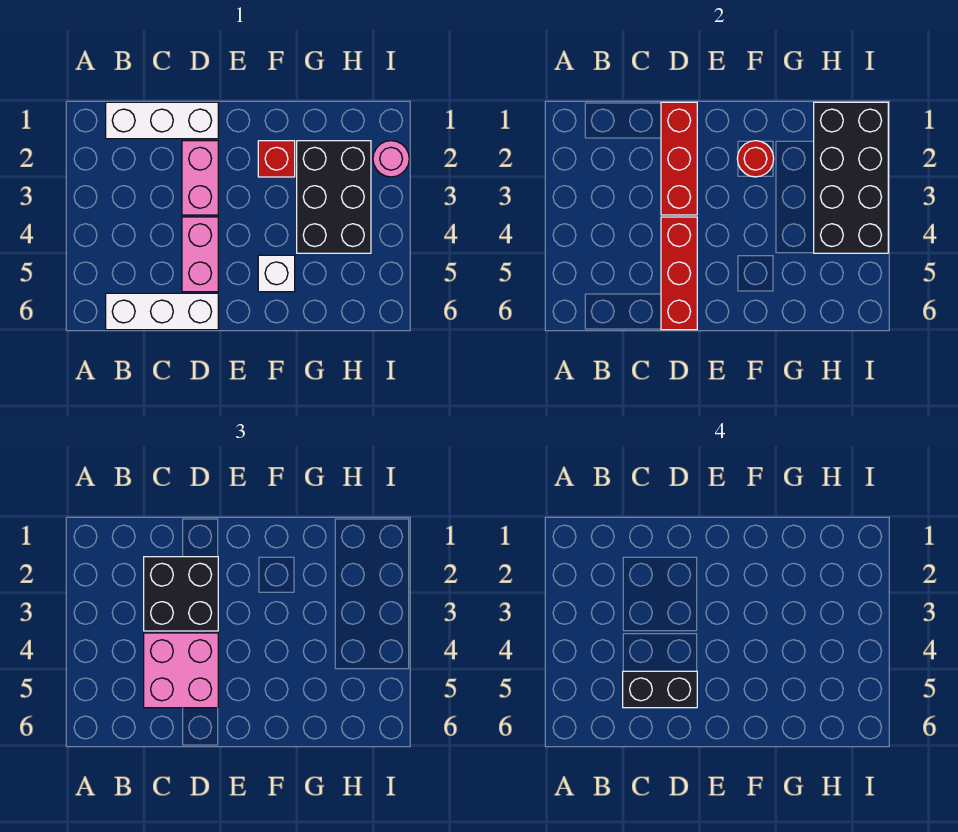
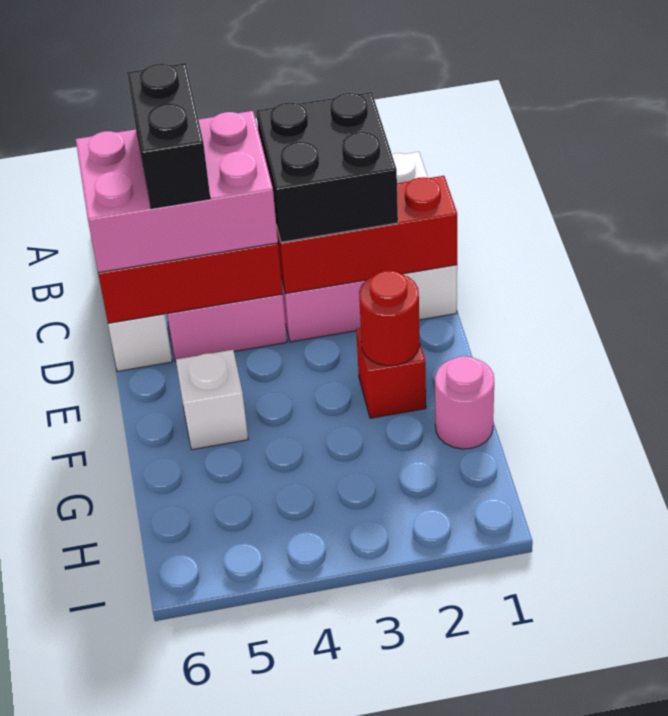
pink brick C4:D5 level 3 -> pink brick C4:D6 level 3
black brick G2:H4 level 1 -> none
black brick H1:I4 level 2 -> none
pink round brick I2 level 1 -> pink round brick G1 level 1

